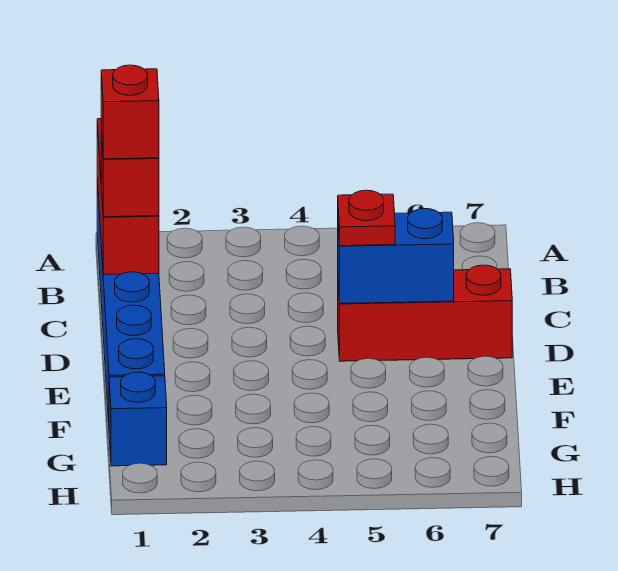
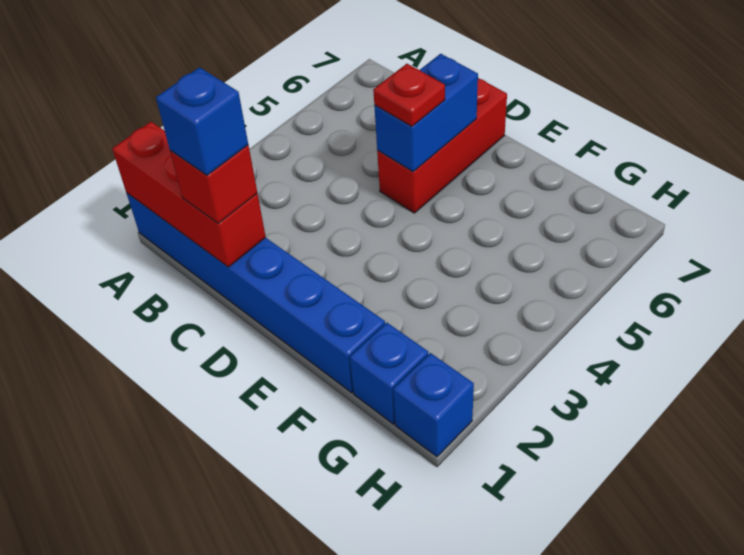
red brick C1 level 4 -> blue brick C1 level 4
none -> blue brick H1 level 1

